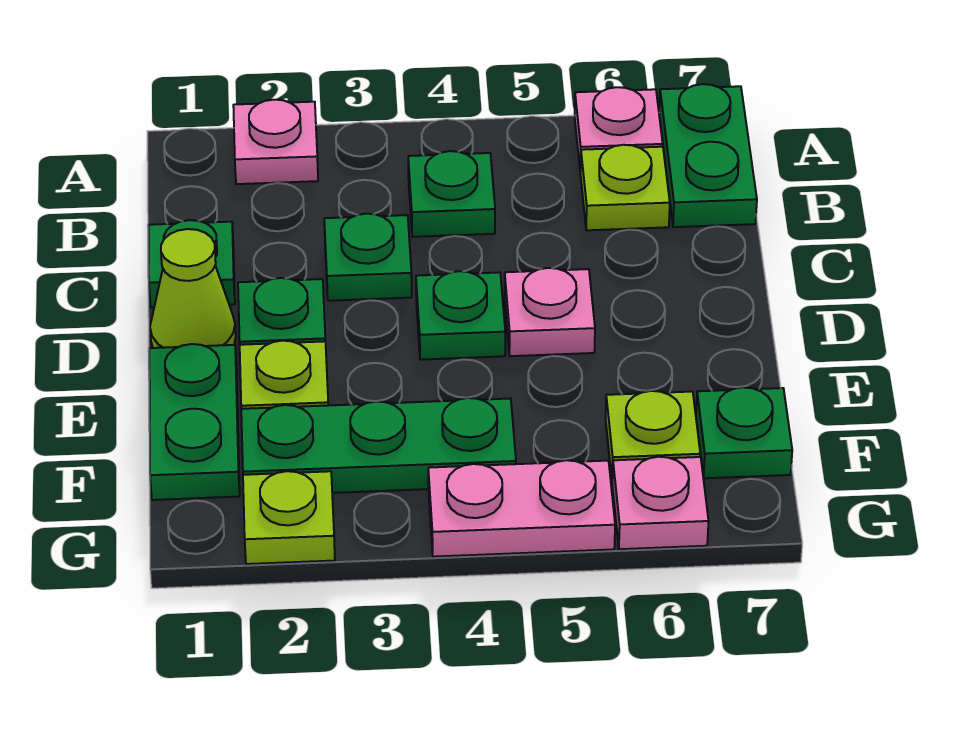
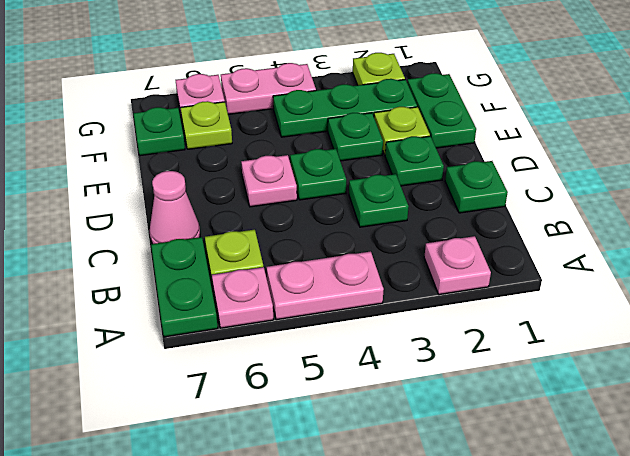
none -> pink plate A4:A5 level 1
green plate B4 level 1 -> green plate E3 level 1
none -> pink cone C7 level 1
lime cone D1 level 1 -> none

